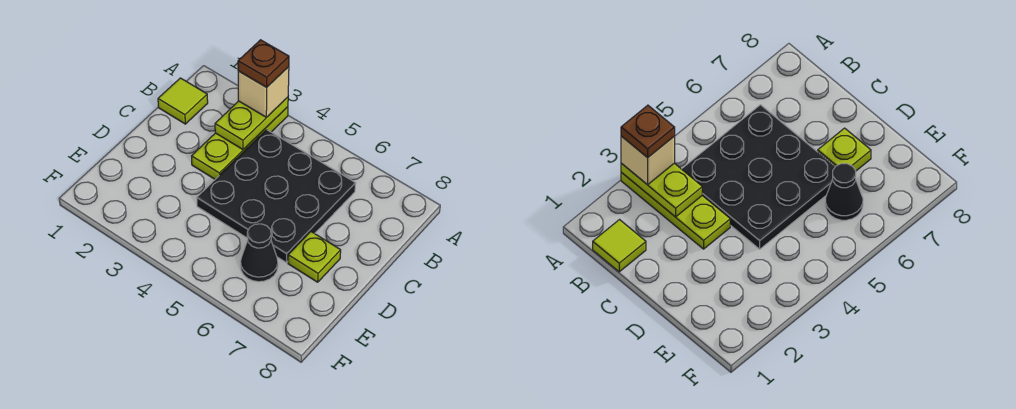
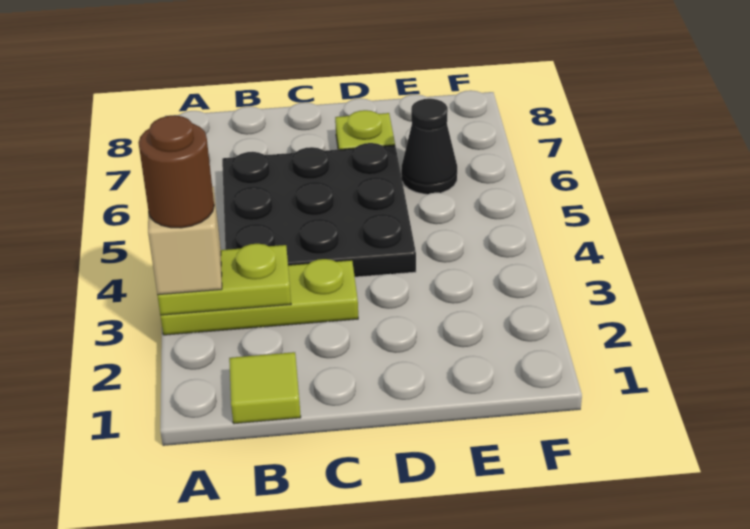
brown plate A3 level 4 -> brown round brick A3 level 4

